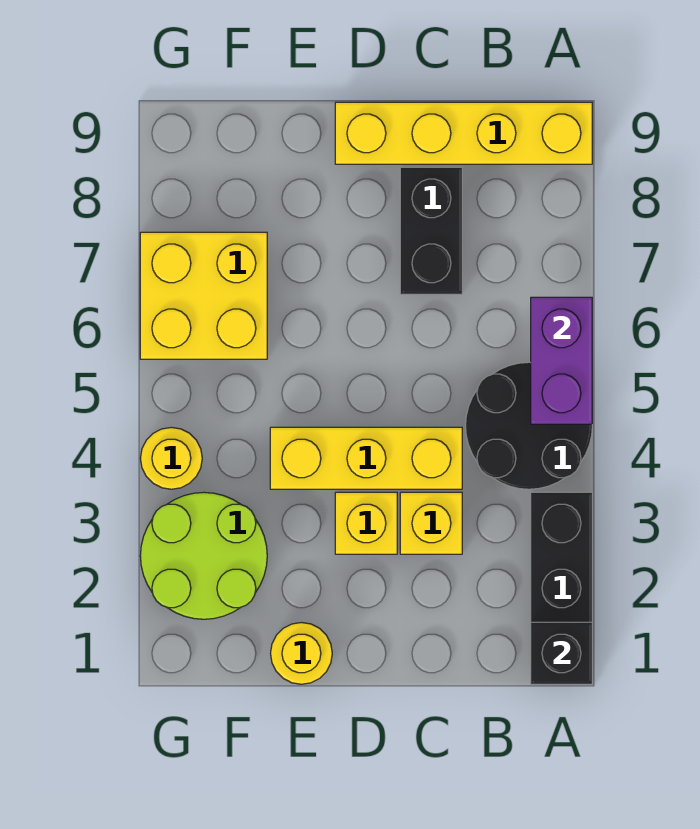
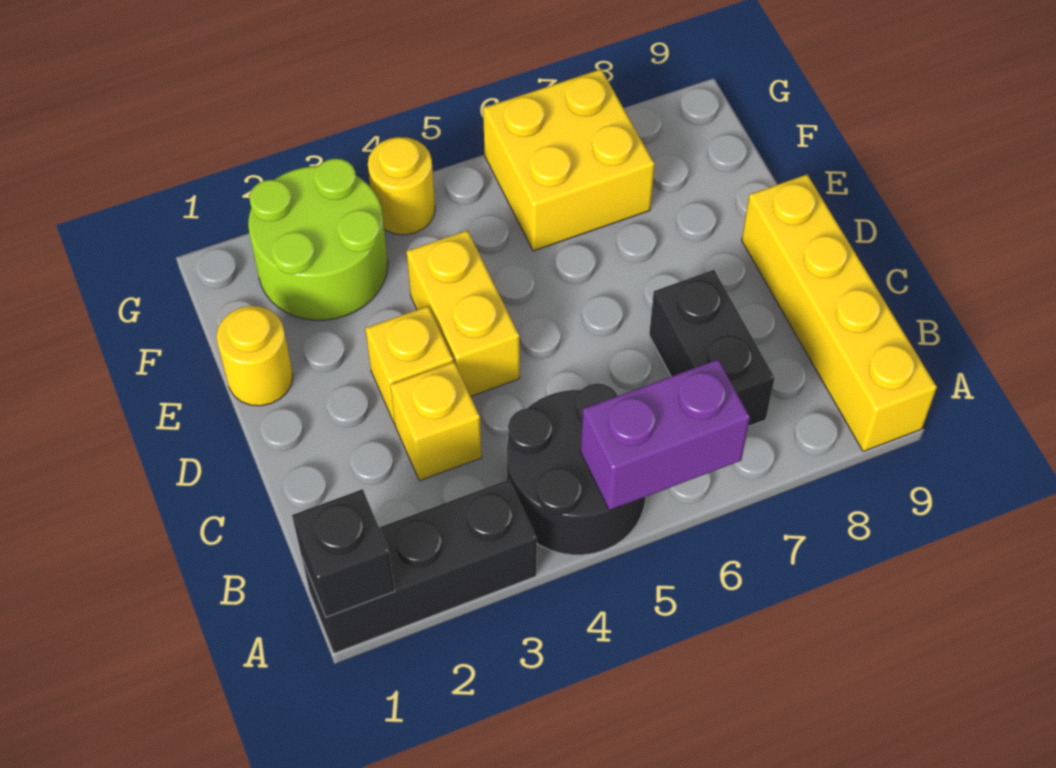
yellow brick C4:E4 level 1 -> yellow brick D4:E4 level 1
black brick C7:C8 level 1 -> black brick B7:C7 level 1

